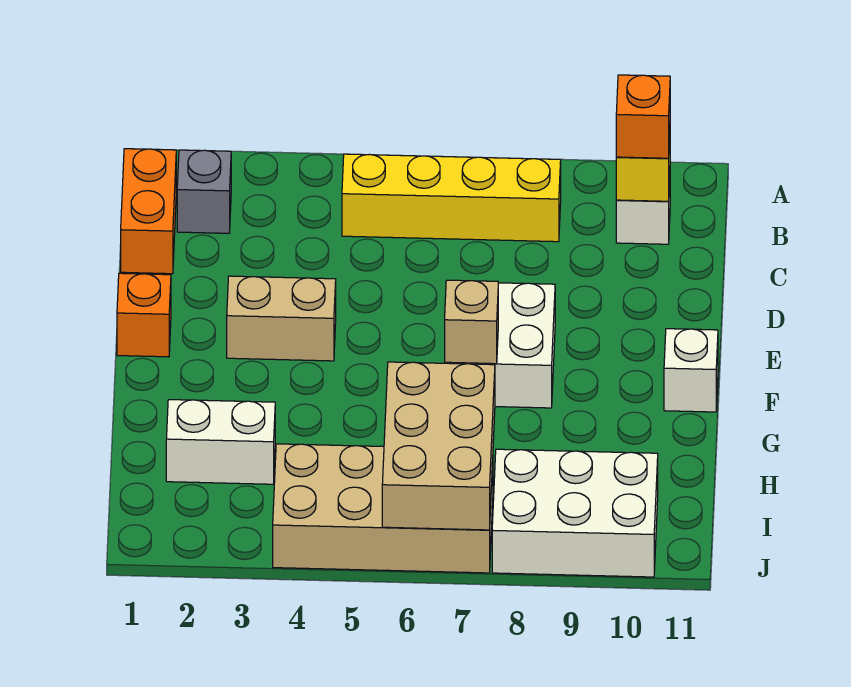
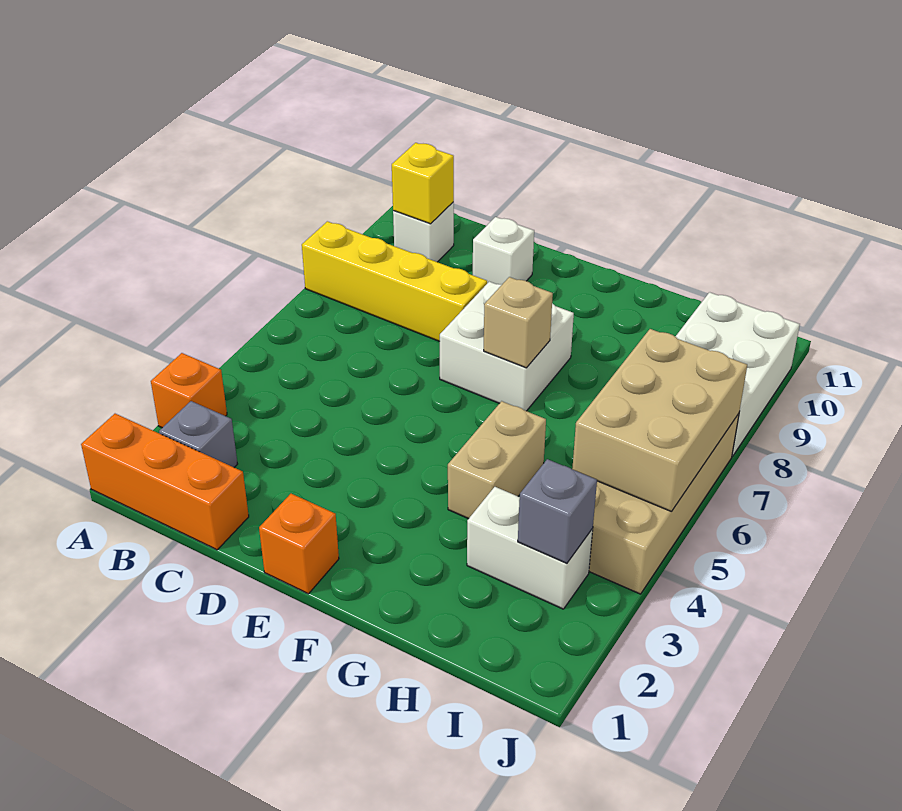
orange brick B1:C1 level 1 -> orange brick A1:C1 level 1
yellow brick B5:B8 level 1 -> yellow brick A8:D8 level 1
orange brick B10 level 3 -> orange brick A3 level 1
tan brick E3:E4 level 1 -> tan brick G4:G5 level 1
white brick F11 level 1 -> white brick D10 level 1
white brick H2:H3 level 1 -> white brick H3:I3 level 1
tan brick H6:J7 level 2 -> tan brick I5:J7 level 2
none -> grey brick I3 level 2

